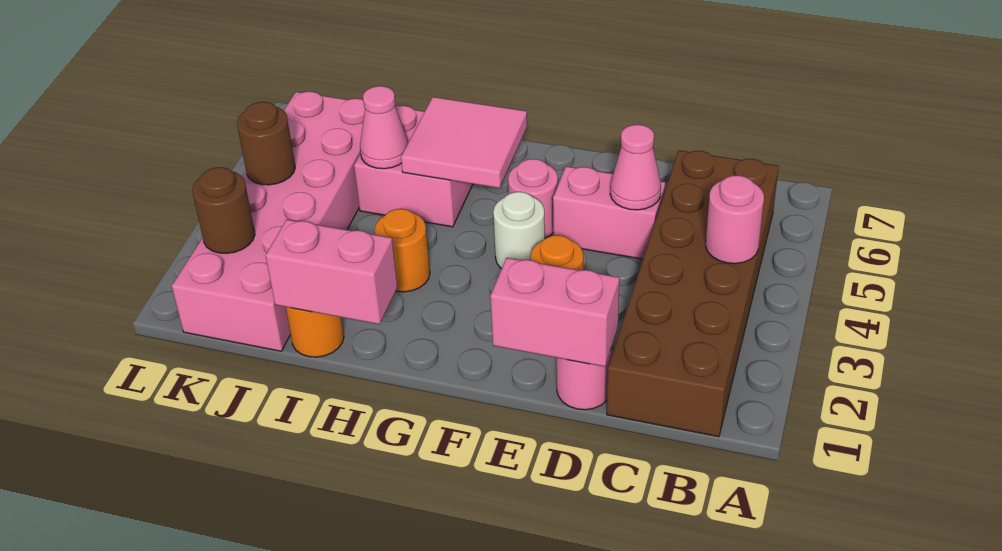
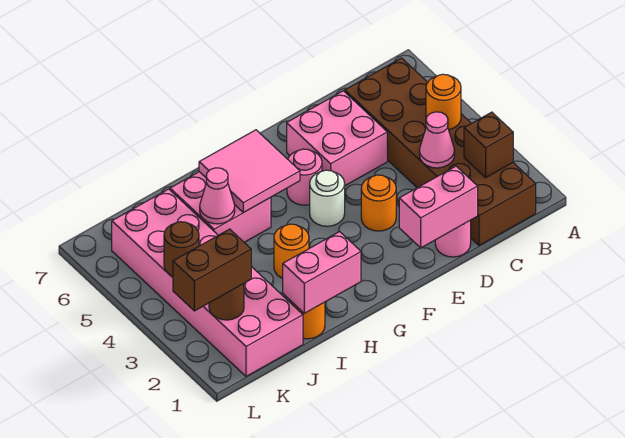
none -> brown brick B2 level 2
pink round brick B4 level 2 -> orange round brick B4 level 2
pink brick D5:E5 level 1 -> pink brick D5:E6 level 1
pink cone D5 level 2 -> pink cone C3 level 2
none -> brown brick K2:L2 level 3

